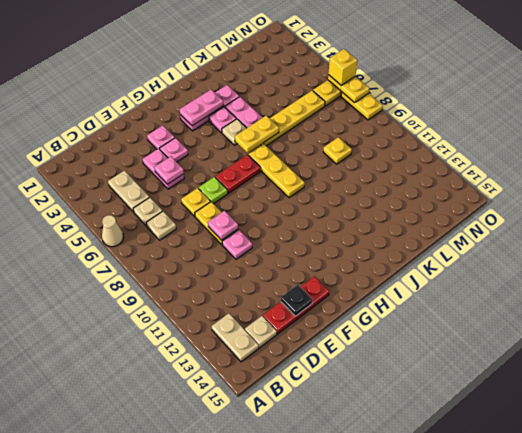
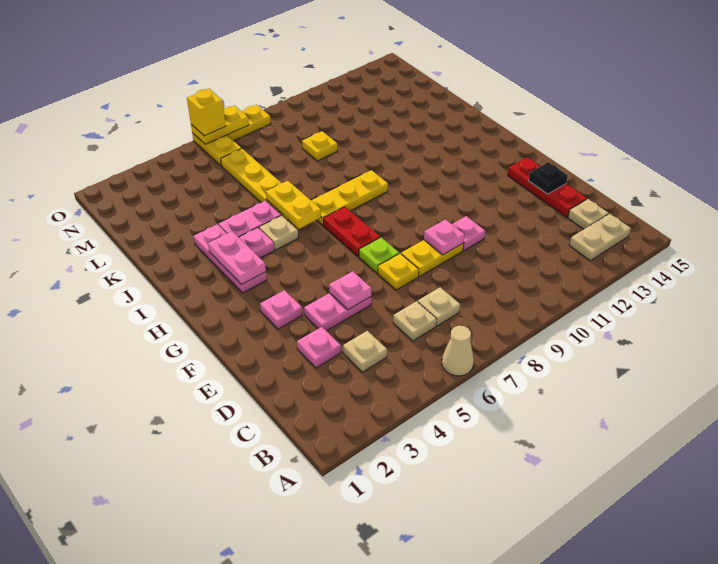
tan plate C4:C5 level 1 -> tan plate C4 level 1
pink plate F4 level 1 -> pink plate D3 level 1

